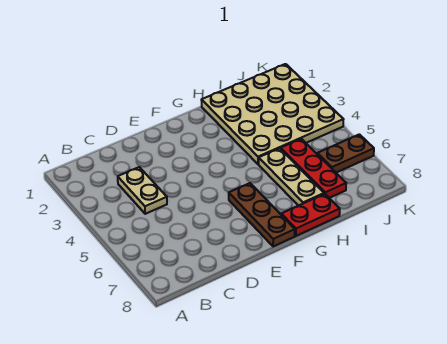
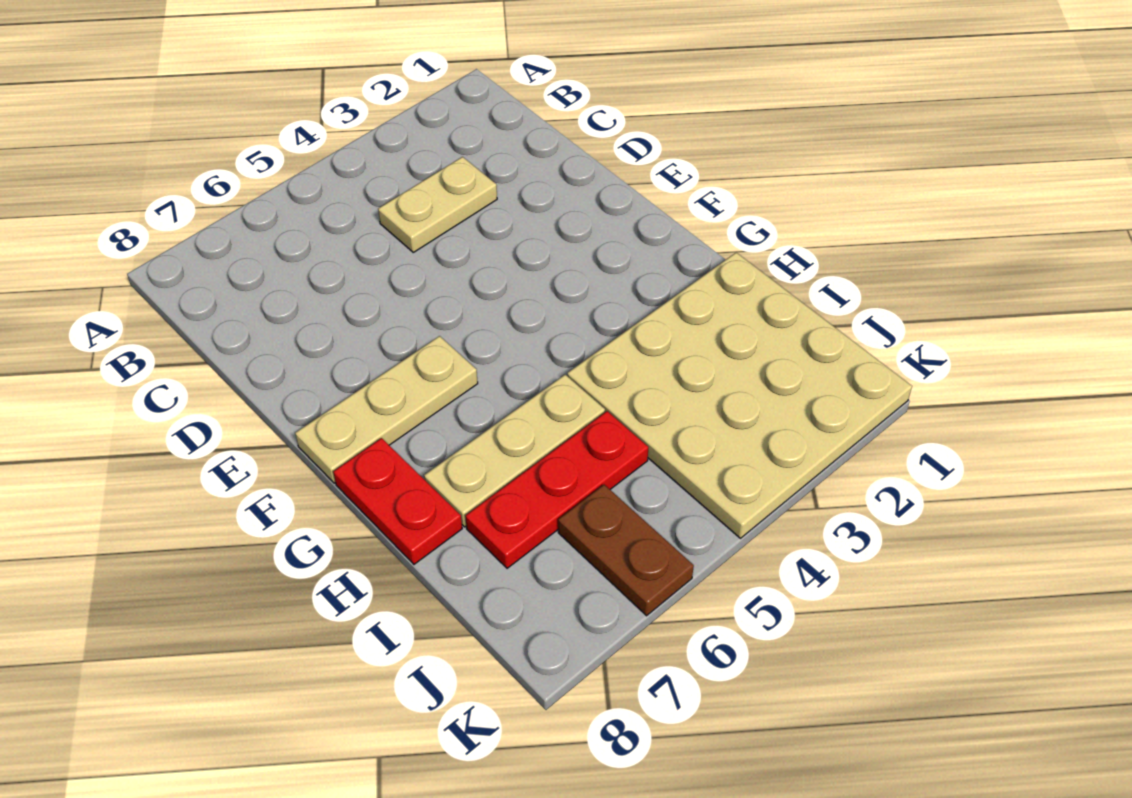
brown plate F6:F8 level 1 -> tan plate F6:F8 level 1

